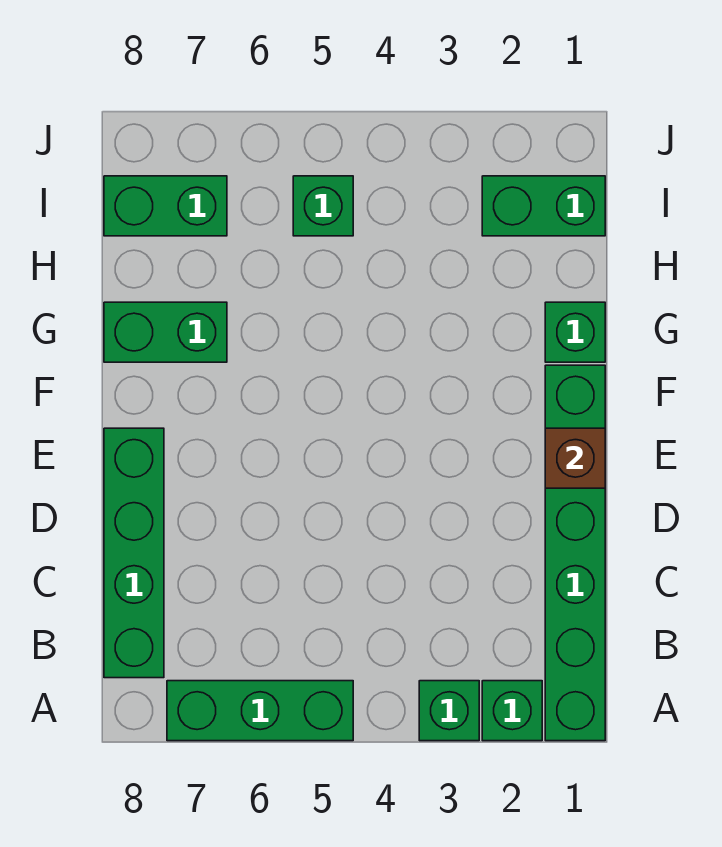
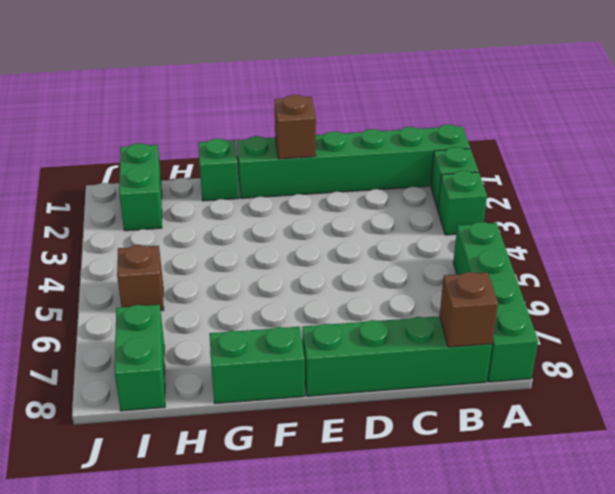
green brick A5:A7 level 1 -> green brick A5:A8 level 1
none -> brown brick B8 level 2
green brick G7:G8 level 1 -> green brick F8:G8 level 1
green brick I5 level 1 -> brown brick I5 level 1

